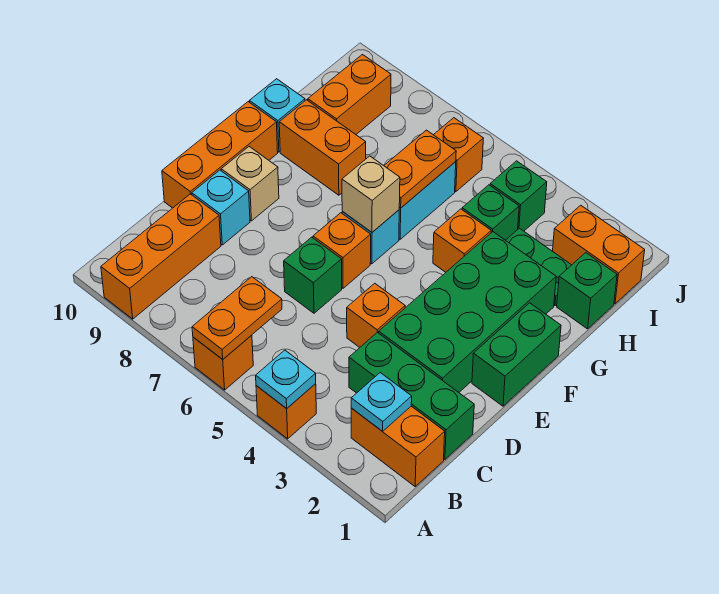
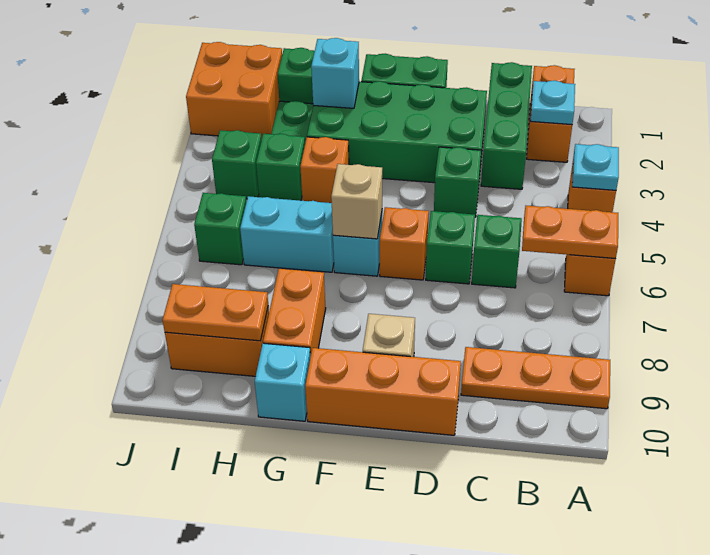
orange brick A9:C9 level 1 -> orange plate A9:C9 level 1
none -> green brick C6 level 1
orange brick D4 level 1 -> green brick D4 level 1
cyan brick D9 level 1 -> cyan brick G2 level 2
orange plate G6:H6 level 2 -> orange plate H9:I9 level 2
orange brick I1:I2 level 1 -> orange brick I1:J2 level 1
orange brick I6 level 1 -> green brick I6 level 1

